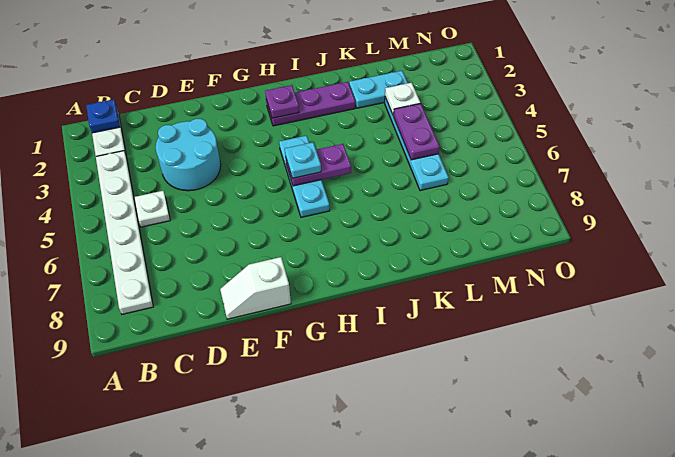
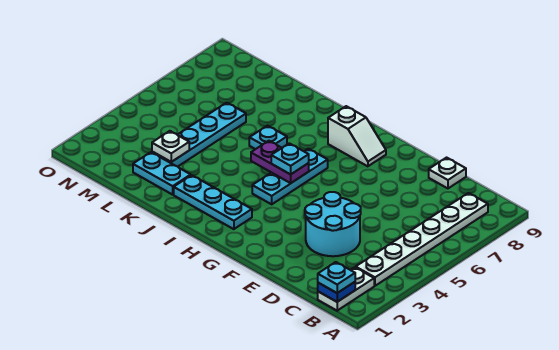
none -> cyan plate B1 level 3
white plate C5 level 1 -> white plate D9 level 1
white slope E9:F9 level 1 top F -> white slope G8:H8 level 1 top H
purple plate H2:J2 level 1 -> cyan plate H2:J2 level 1
purple plate H2 level 2 -> none
none -> cyan plate J6 level 1
purple plate L4:L5 level 2 -> none

